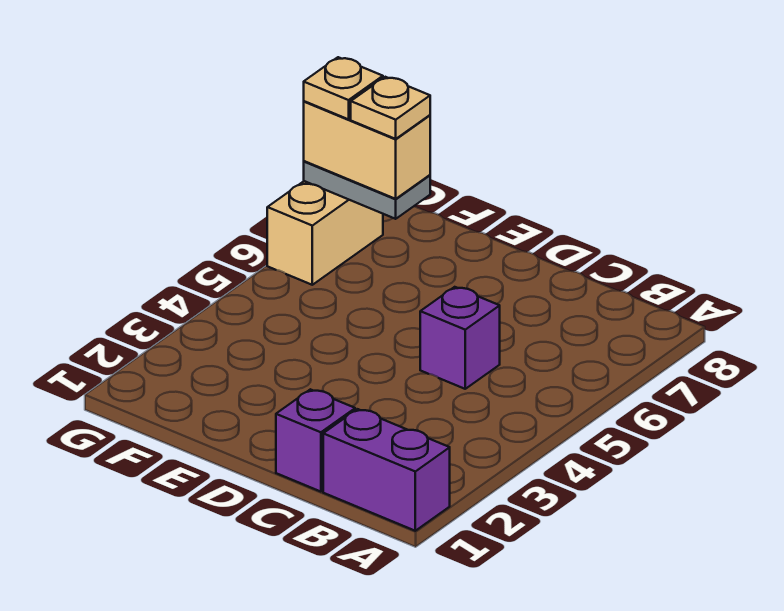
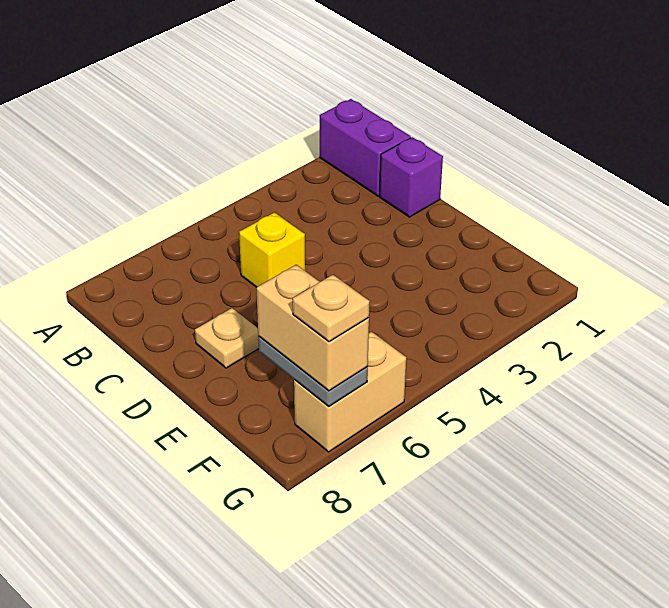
purple brick C5 level 1 -> yellow brick C5 level 1
tan plate F7 level 4 -> tan plate D7 level 1

